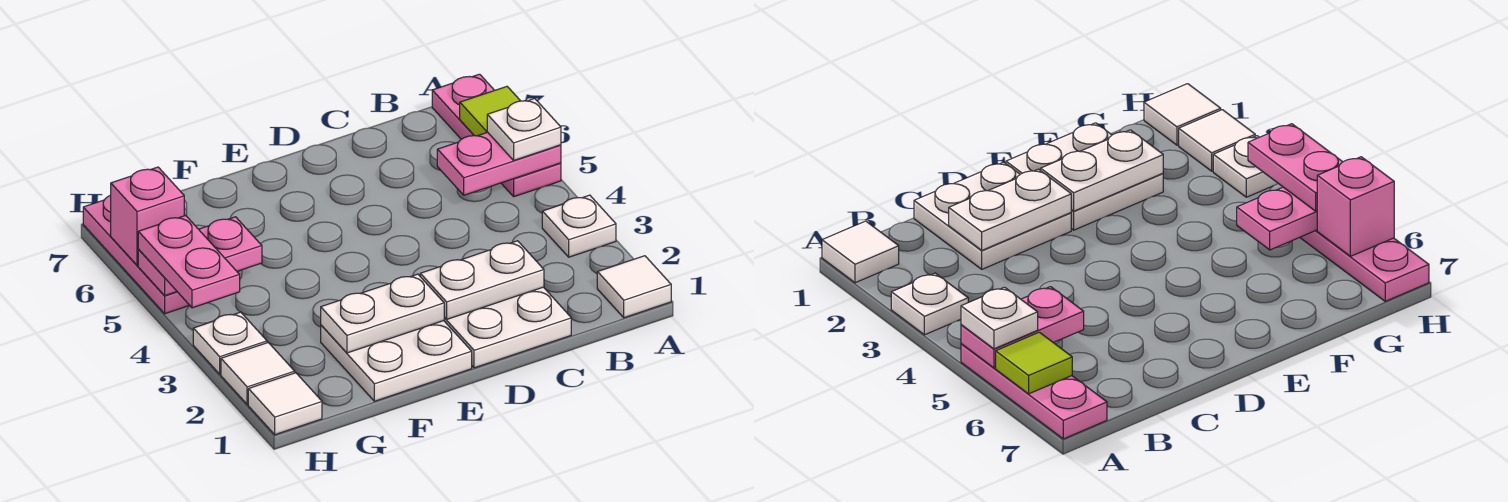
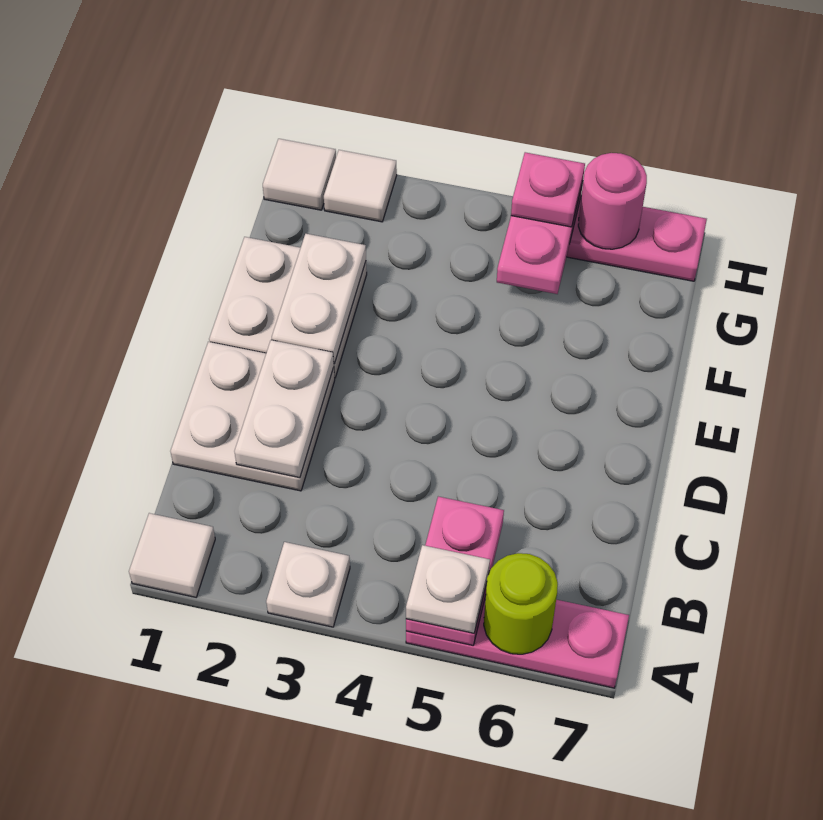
lime tile A6 level 2 -> lime round brick A6 level 2
white plate H3 level 1 -> none
pink plate H4:H5 level 3 -> pink plate H5 level 3
pink brick H6 level 2 -> pink round brick H6 level 2

